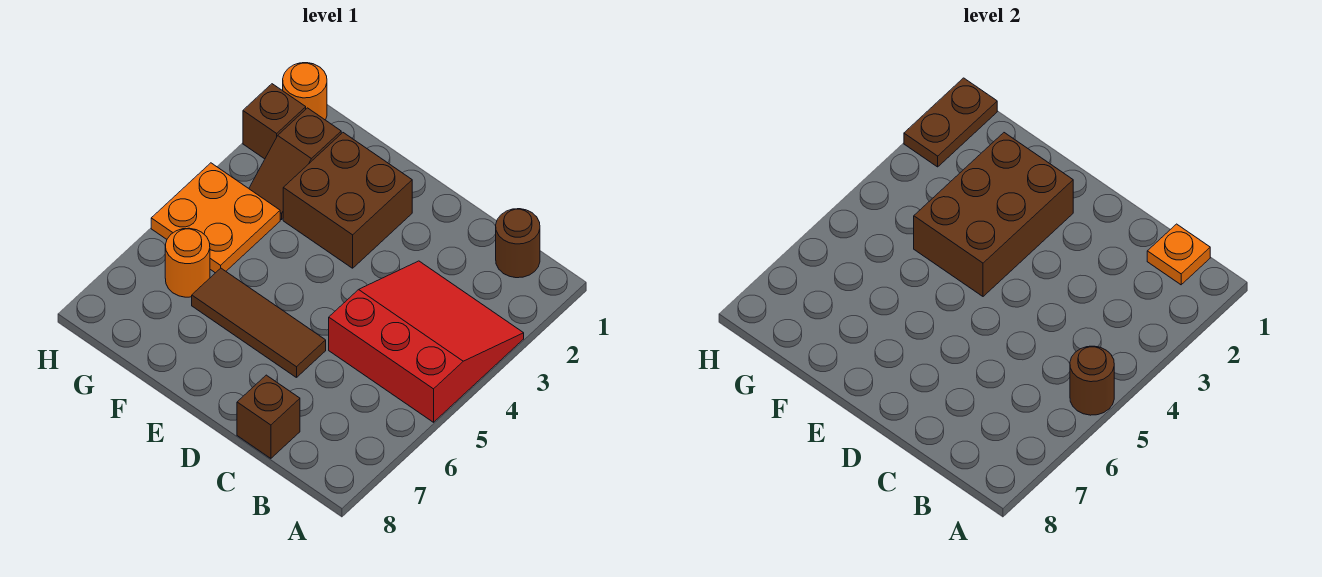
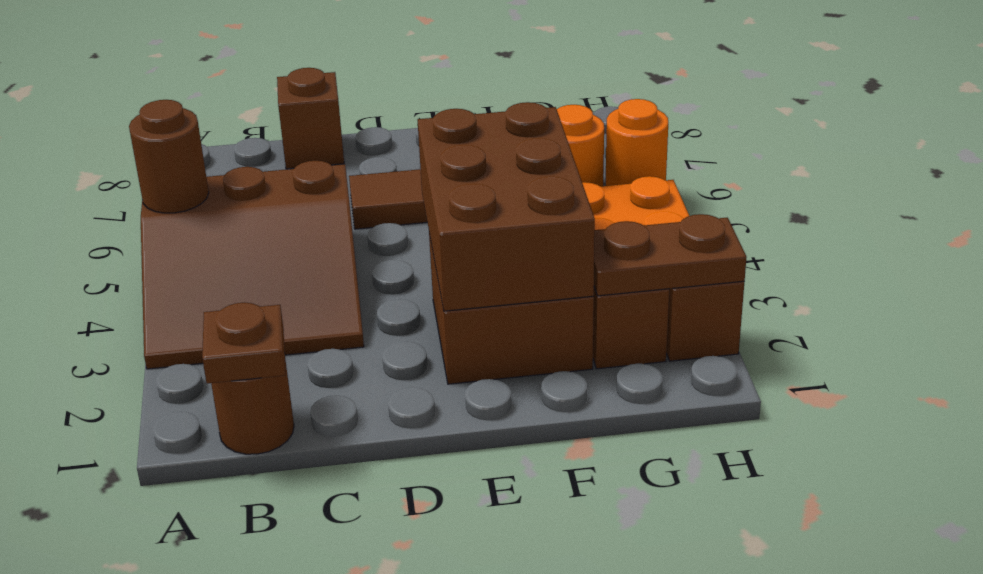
red slope A3:C5 level 1 top 5 -> brown slope A3:C5 level 1 top 5
orange plate B1 level 2 -> brown plate B1 level 2
orange round brick H1 level 1 -> orange round brick H6 level 1
brown plate H1:H2 level 2 -> brown plate G2:H2 level 2

